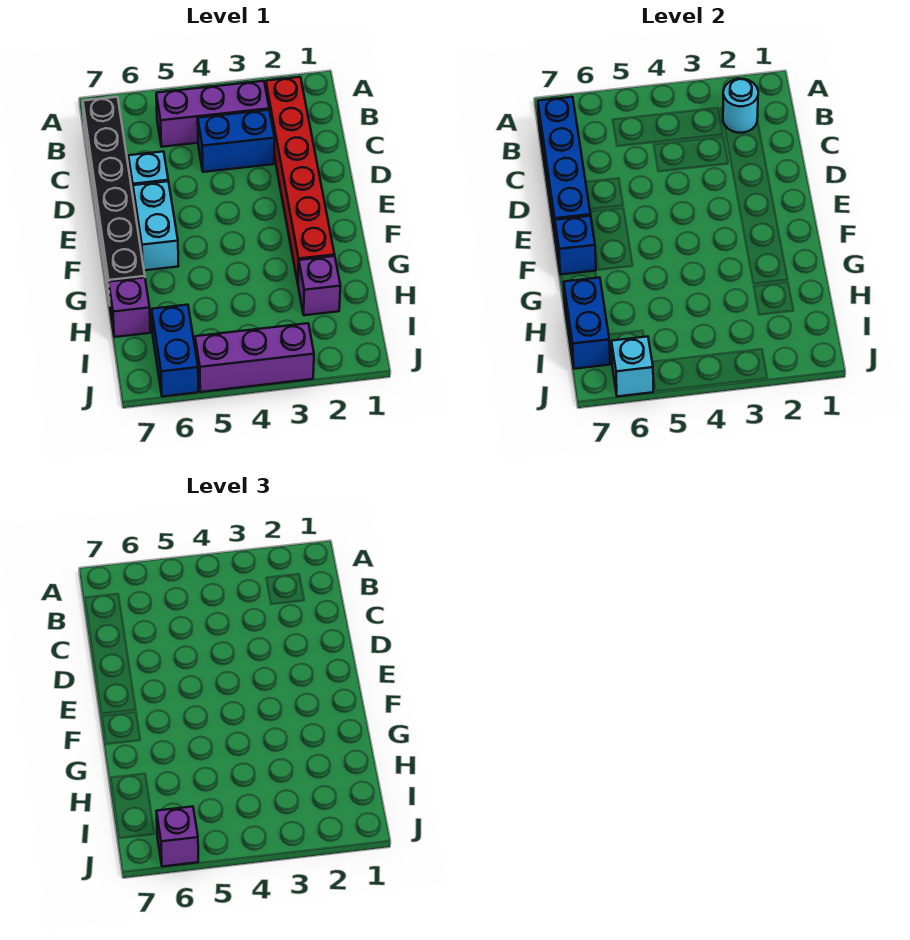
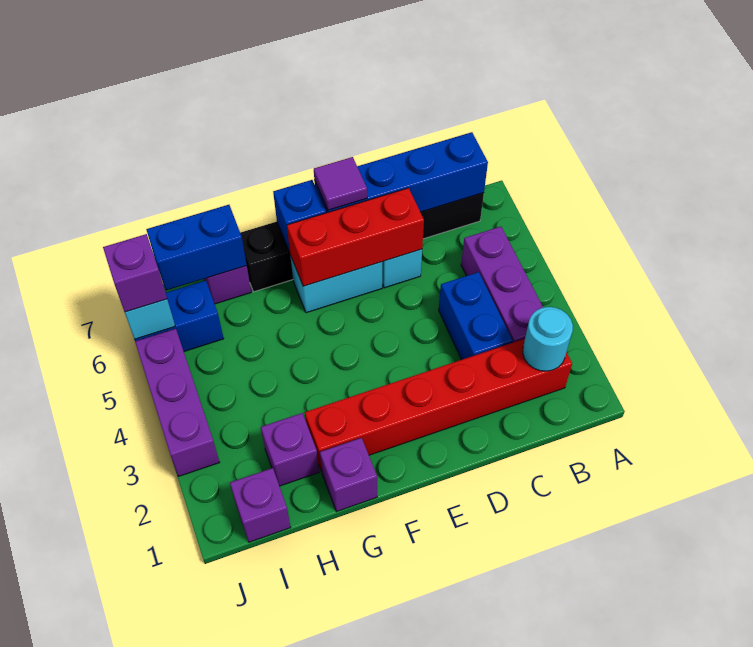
none -> red brick D6:F6 level 2
none -> purple tile E7 level 3
none -> purple brick G1 level 1
none -> purple brick I1 level 1

